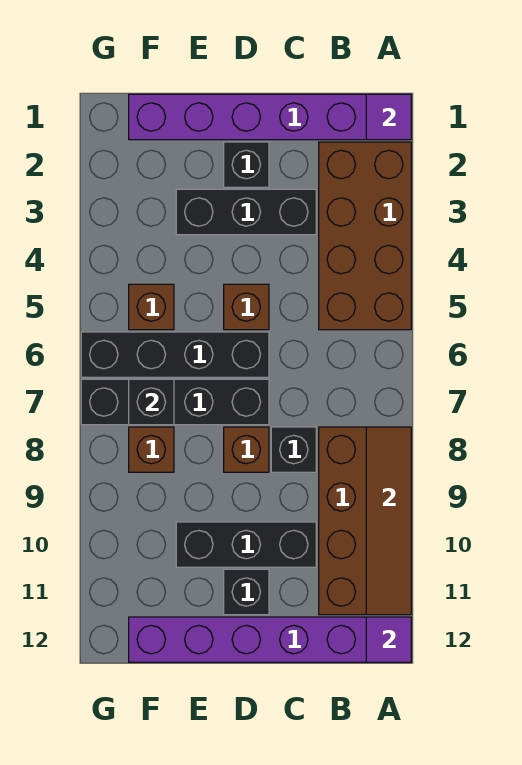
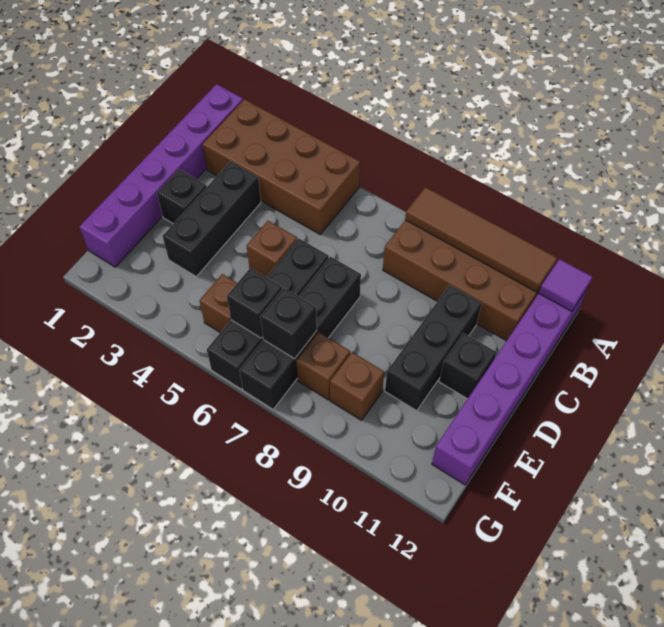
purple tile A1 level 2 -> none
black brick C8 level 1 -> black brick F6 level 2
brown brick D8 level 1 -> brown brick F9 level 1

